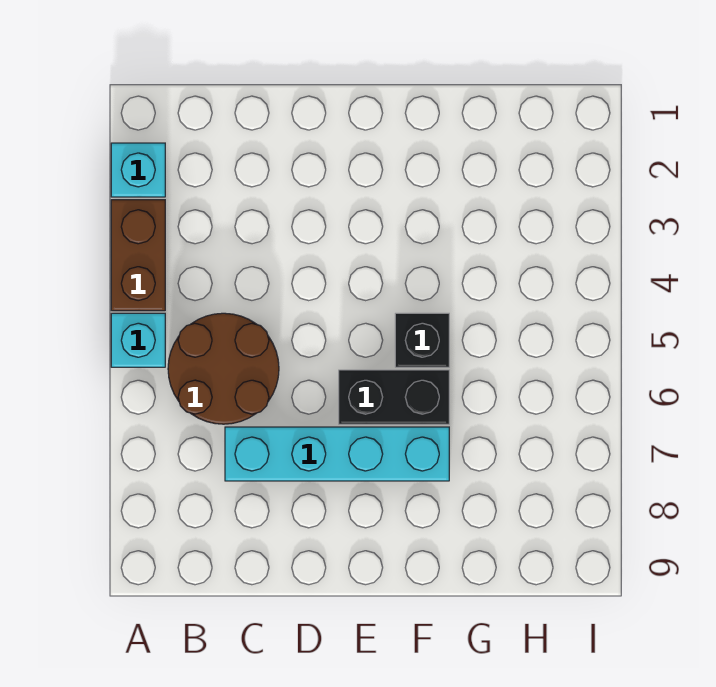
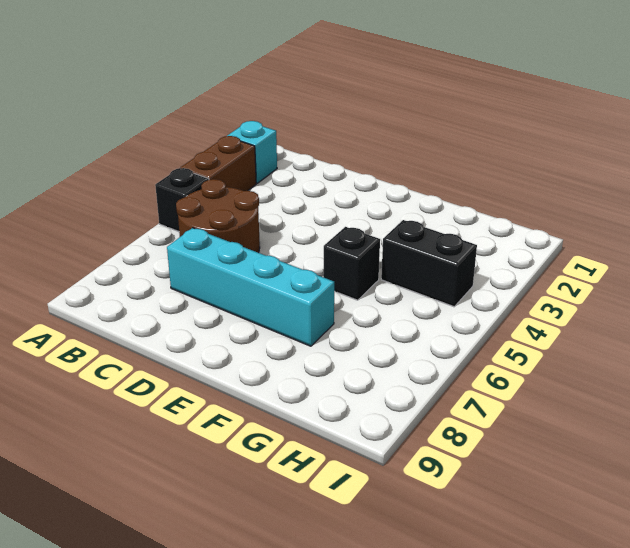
cyan brick A5 level 1 -> black brick A5 level 1
black brick E6:F6 level 1 -> black brick G4:H4 level 1

